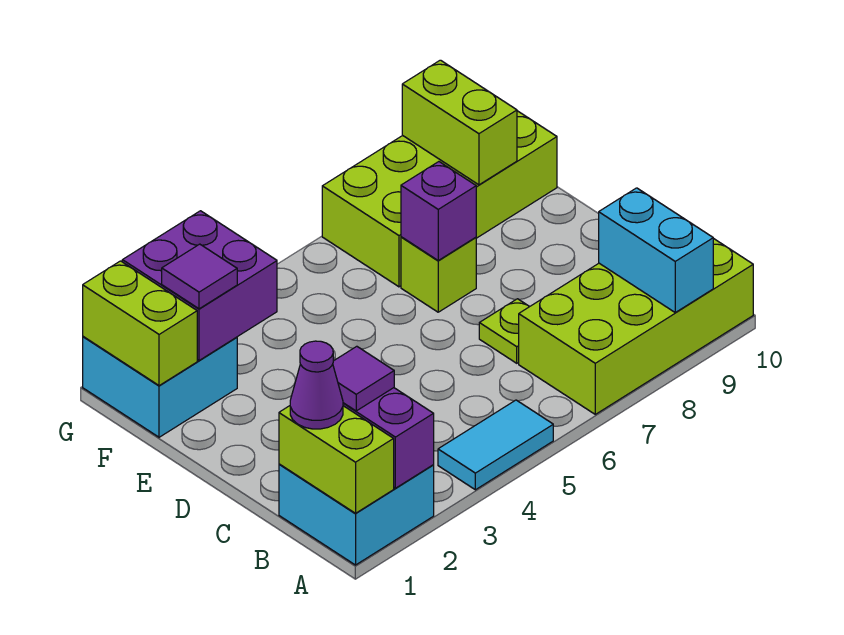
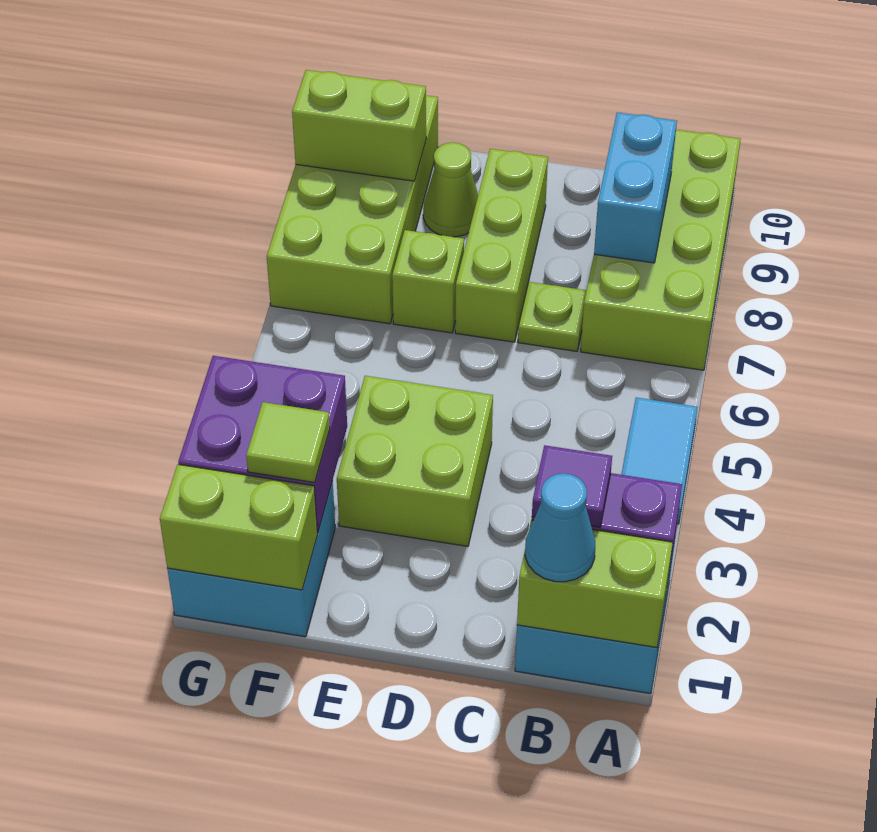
cyan brick A9:B9 level 2 -> cyan brick B8:B9 level 2
purple cone B1 level 3 -> cyan cone B1 level 3
none -> lime brick D3:E4 level 1
none -> lime brick D7:D9 level 1
purple brick E7 level 2 -> none
none -> lime cone E9 level 1
purple tile F2 level 3 -> lime tile F2 level 3

